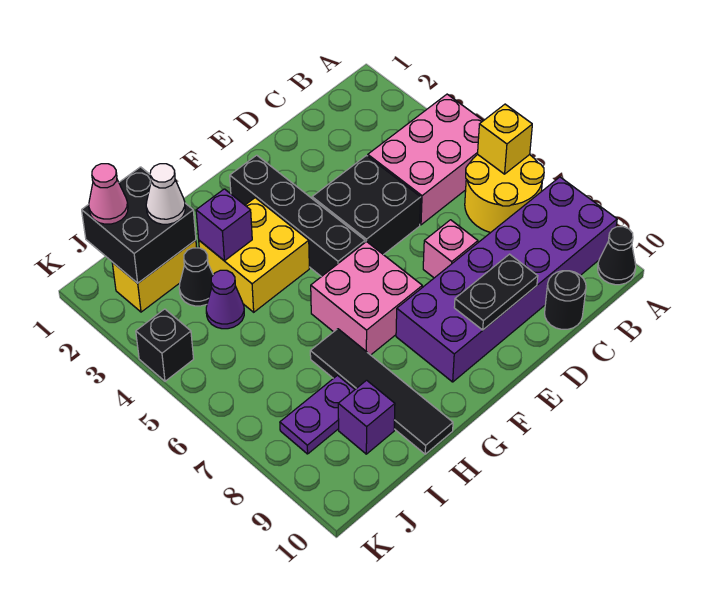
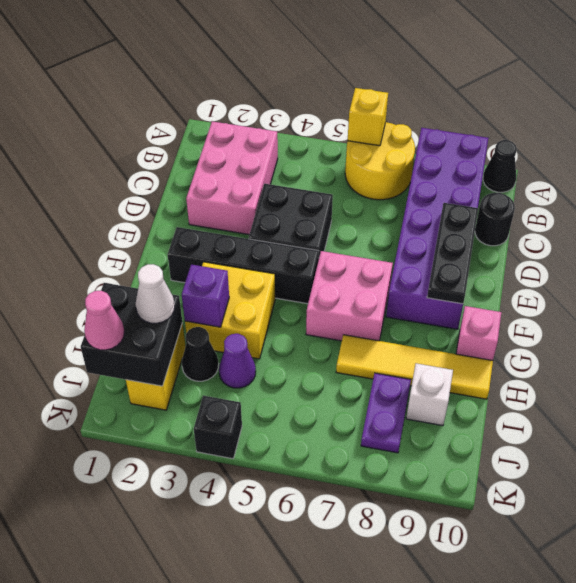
pink brick A4:C5 level 1 -> pink brick B2:D3 level 1
pink brick D7 level 1 -> pink brick G10 level 1
black plate D9:E9 level 2 -> black plate D9:F9 level 2
black tile H7:H10 level 1 -> yellow tile H7:H10 level 1
purple brick I9 level 1 -> white brick I9 level 1

